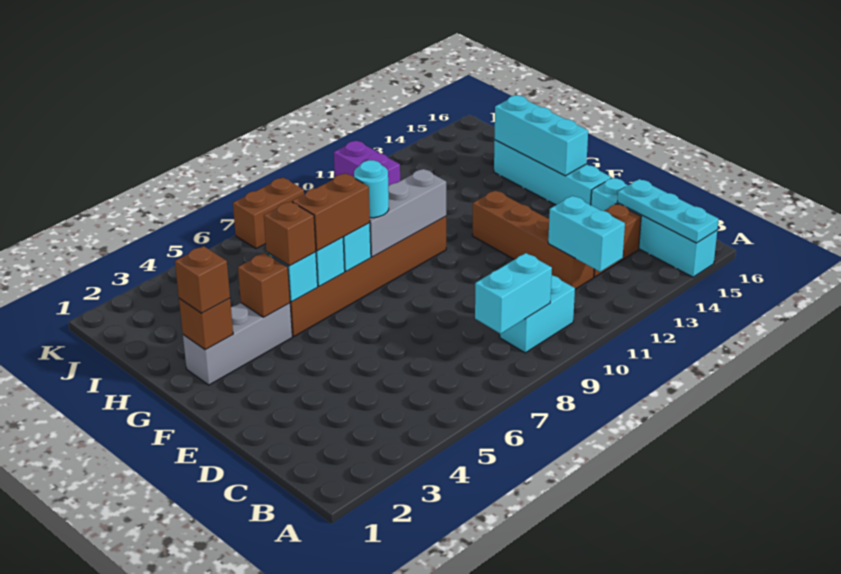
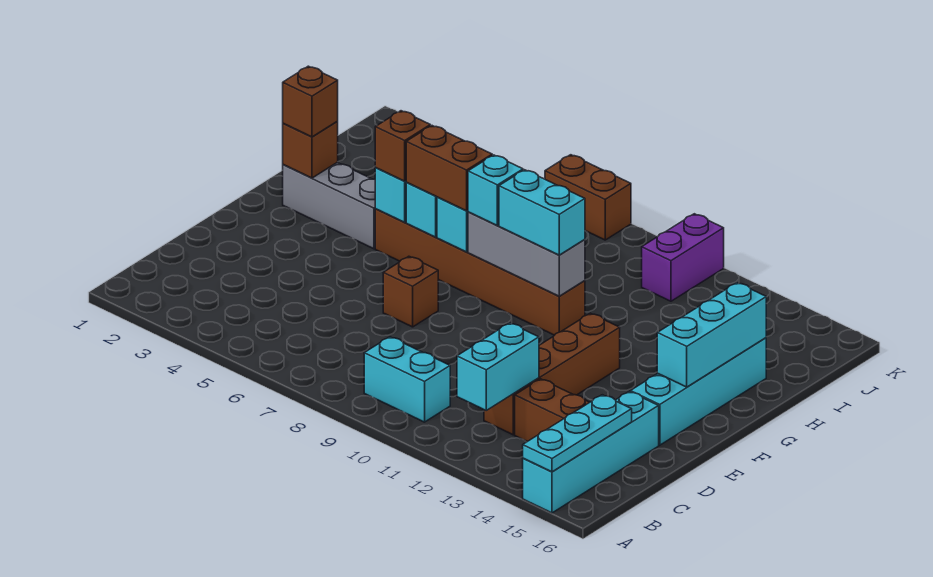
cyan brick B8:B9 level 2 -> cyan brick G9:G10 level 3
brown brick G4 level 2 -> brown brick E7 level 1
cyan round brick G8 level 3 -> cyan brick G8 level 3

